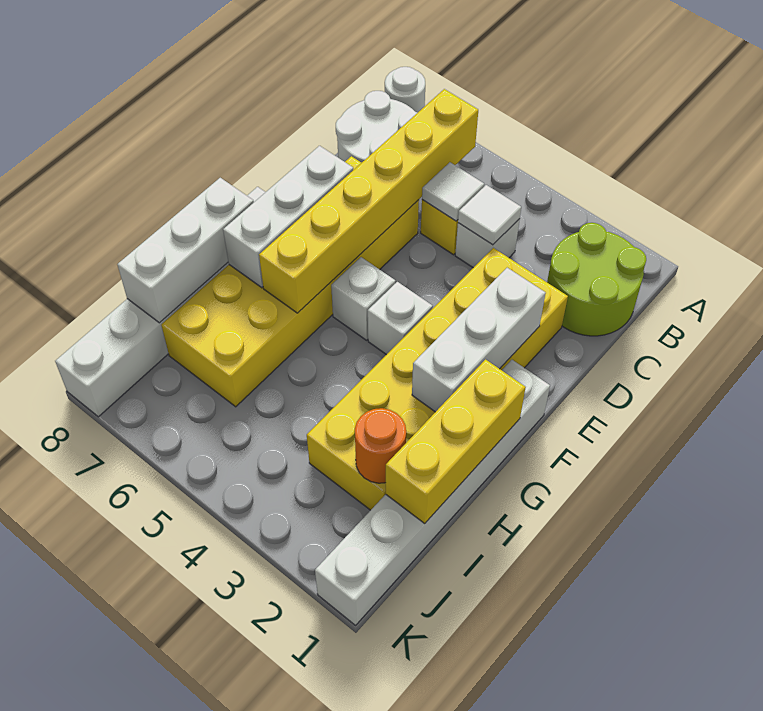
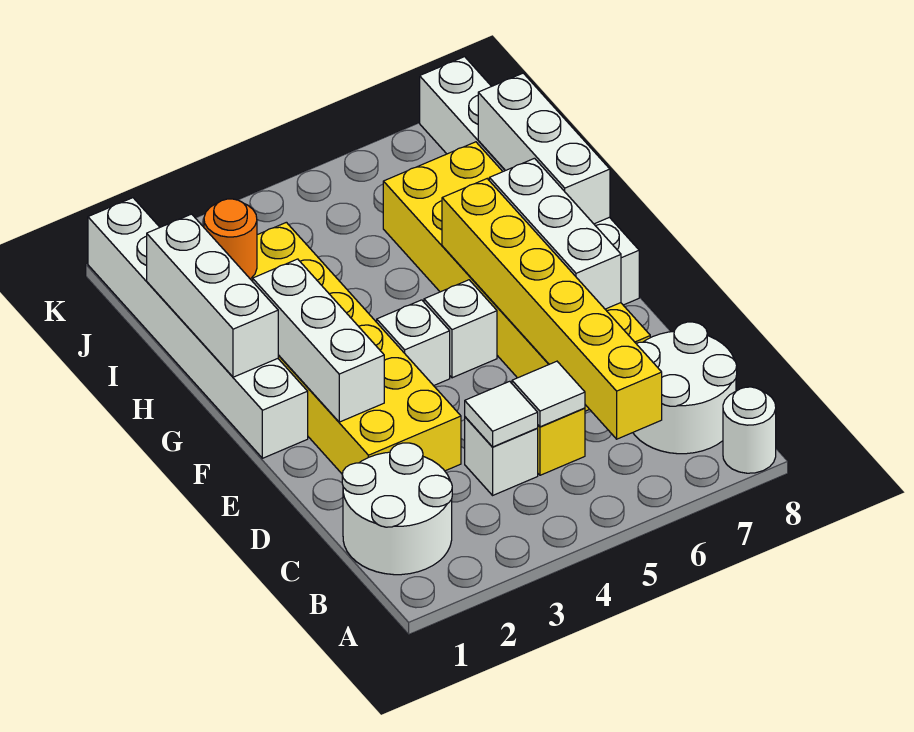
lime round brick B1:C2 level 1 -> white round brick B1:C2 level 1
yellow brick G1:I1 level 2 -> white brick G1:I1 level 2

